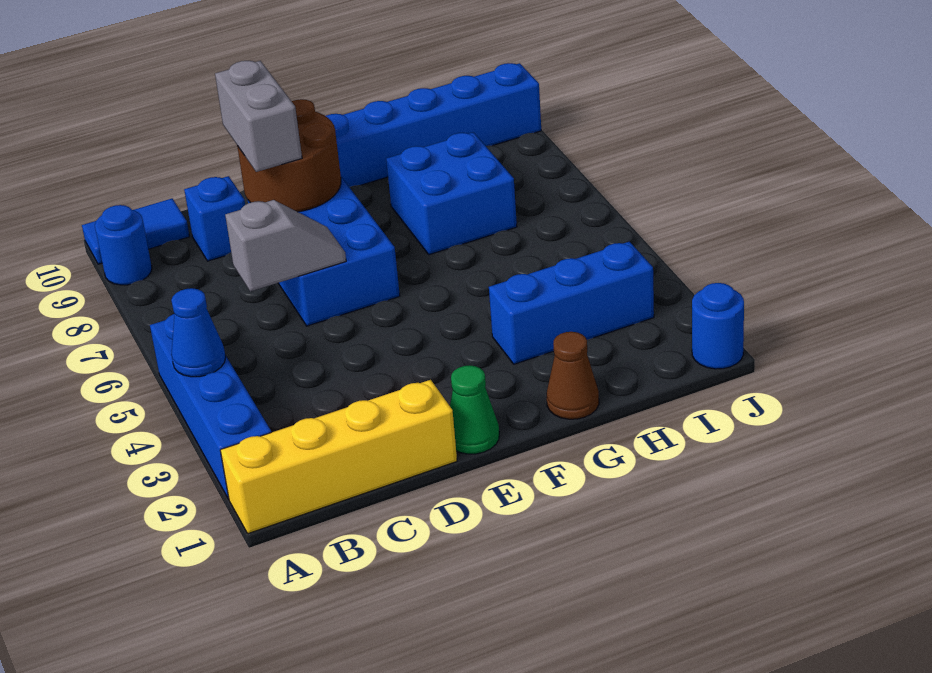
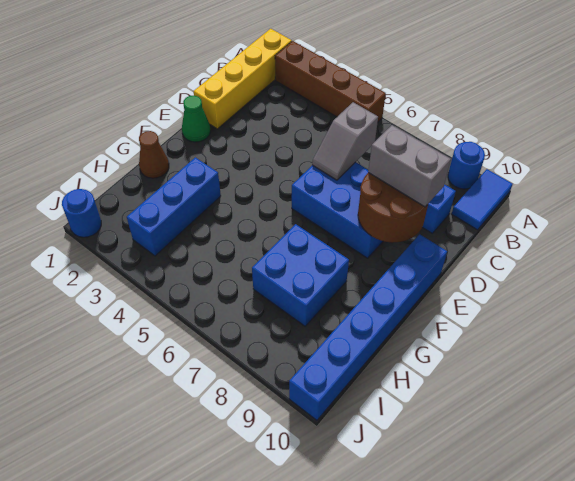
blue brick A2:A5 level 1 -> brown brick A2:A5 level 1
blue cone A4 level 2 -> none

